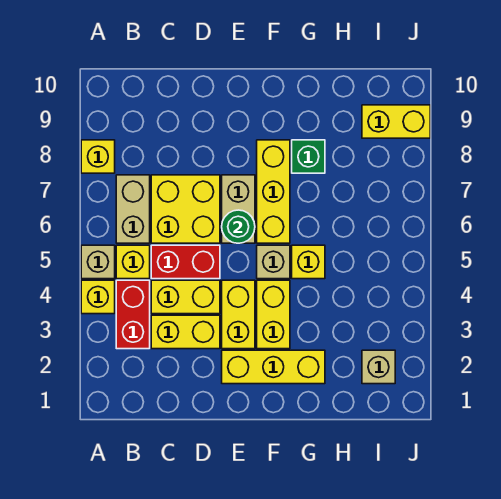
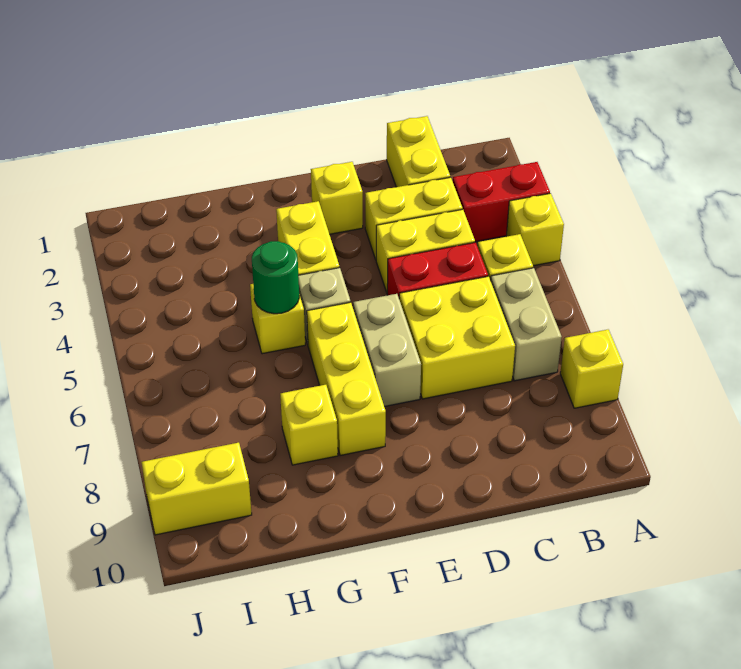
tan brick A5 level 1 -> none
red brick B3:B4 level 1 -> red brick A3:B3 level 1
yellow brick E2:G2 level 1 -> yellow brick E2 level 1
yellow brick E3:E4 level 1 -> yellow brick C1:C2 level 1
green round brick E6 level 2 -> green round brick G5 level 2
green brick G8 level 1 -> yellow brick G8 level 1
tan brick I2 level 1 -> none

